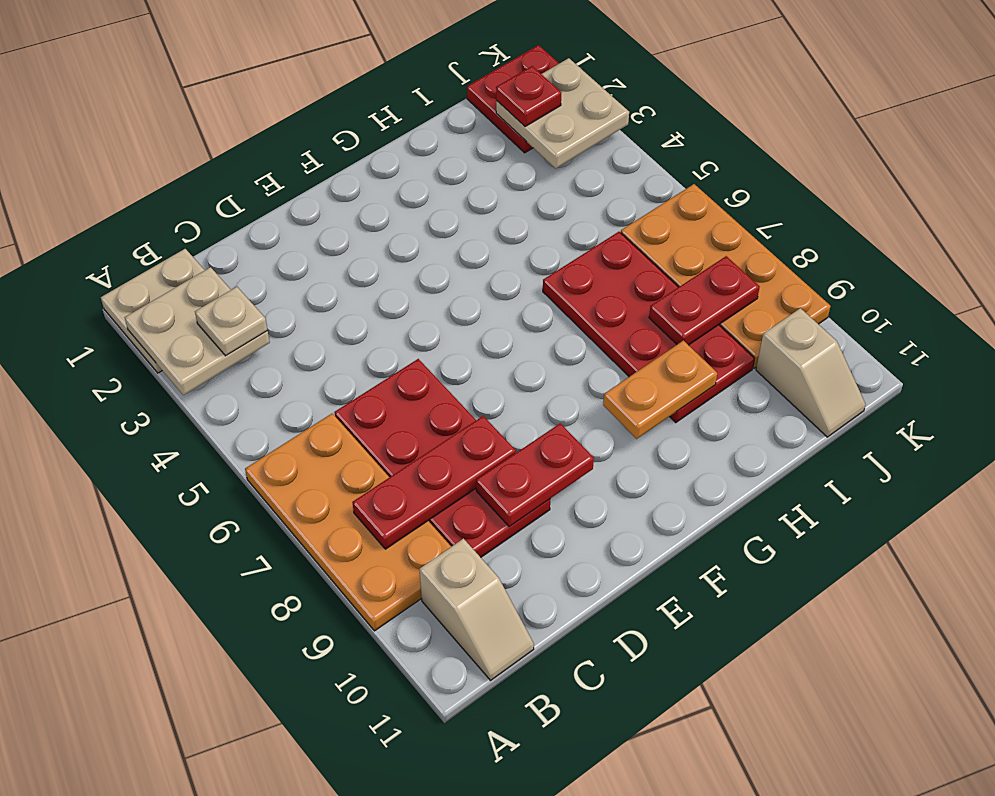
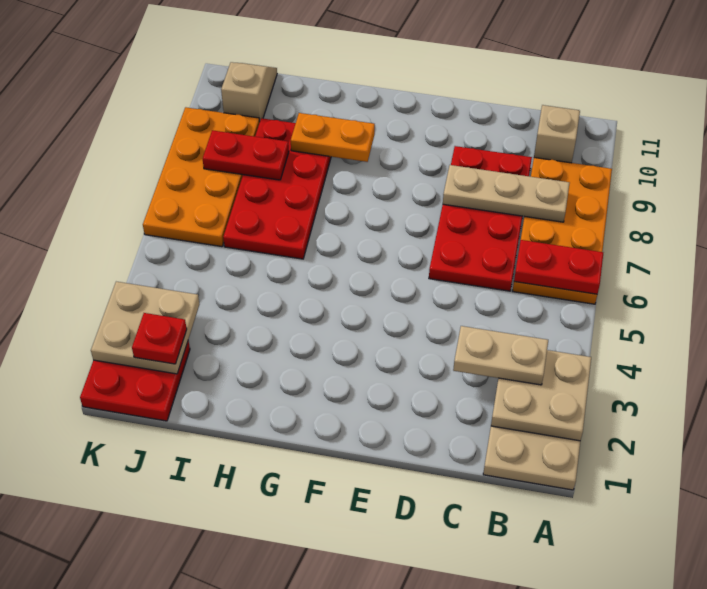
tan plate B3 level 3 -> tan plate B3:C3 level 3
red plate B8:D8 level 2 -> tan plate B8:D8 level 2
red plate D9:E9 level 2 -> red plate A6:B6 level 2

